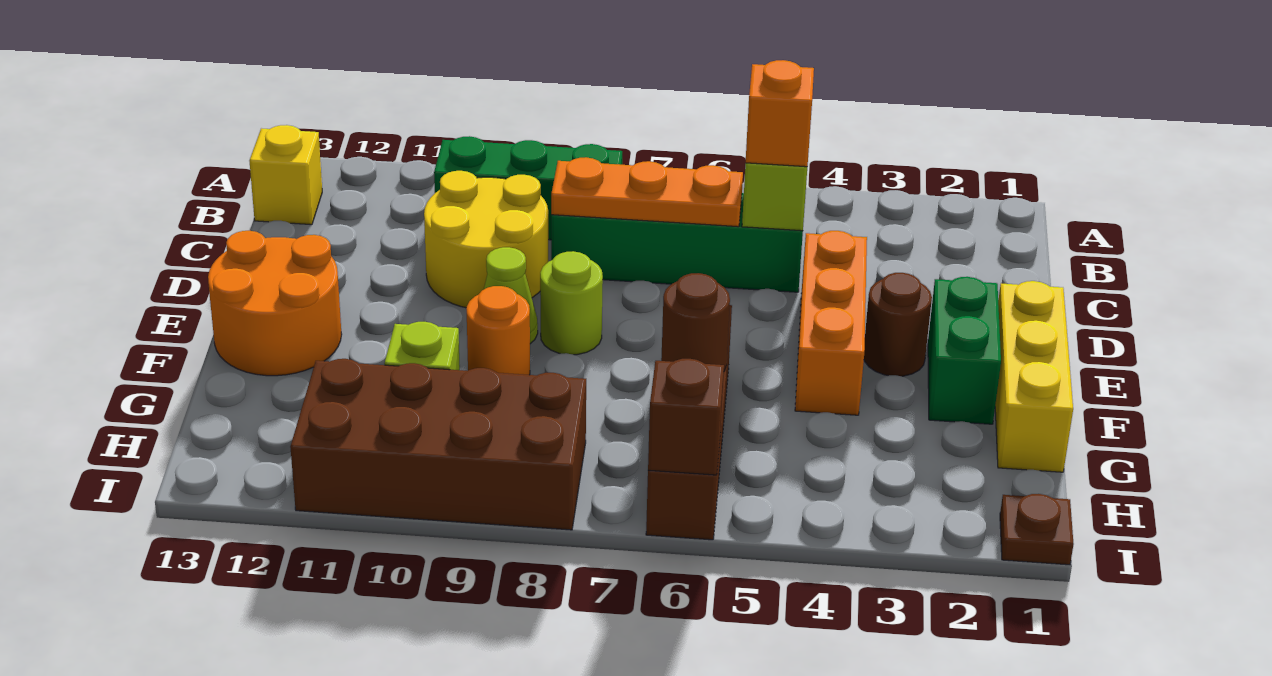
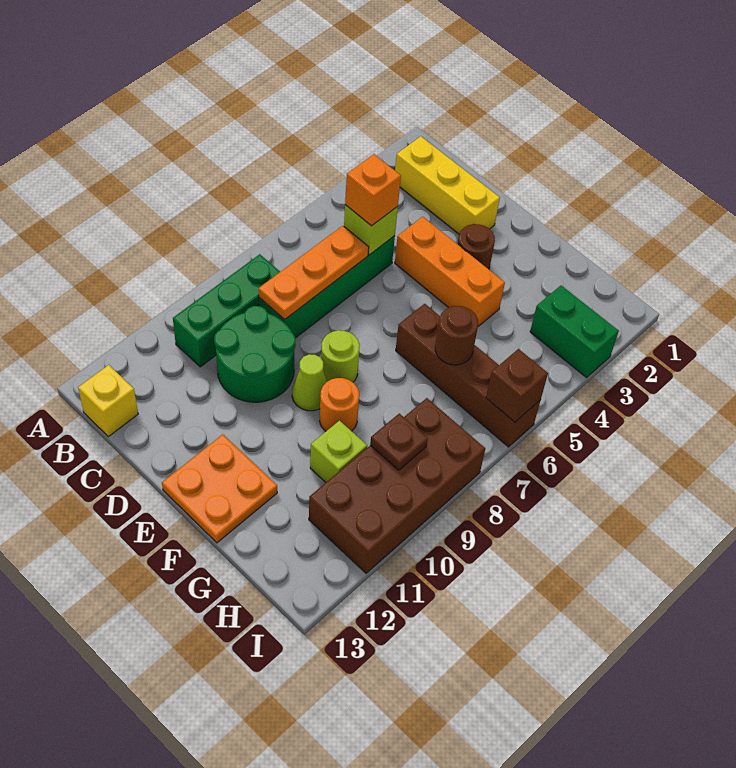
yellow round brick C9:D10 level 1 -> green round brick C9:D10 level 1
yellow brick E1:G1 level 1 -> yellow brick B2:D2 level 1
green brick E2:F2 level 1 -> green brick H3:I3 level 1
orange round brick E12:F13 level 1 -> orange plate E12:F13 level 1
brown plate I1 level 1 -> brown plate H9 level 2

